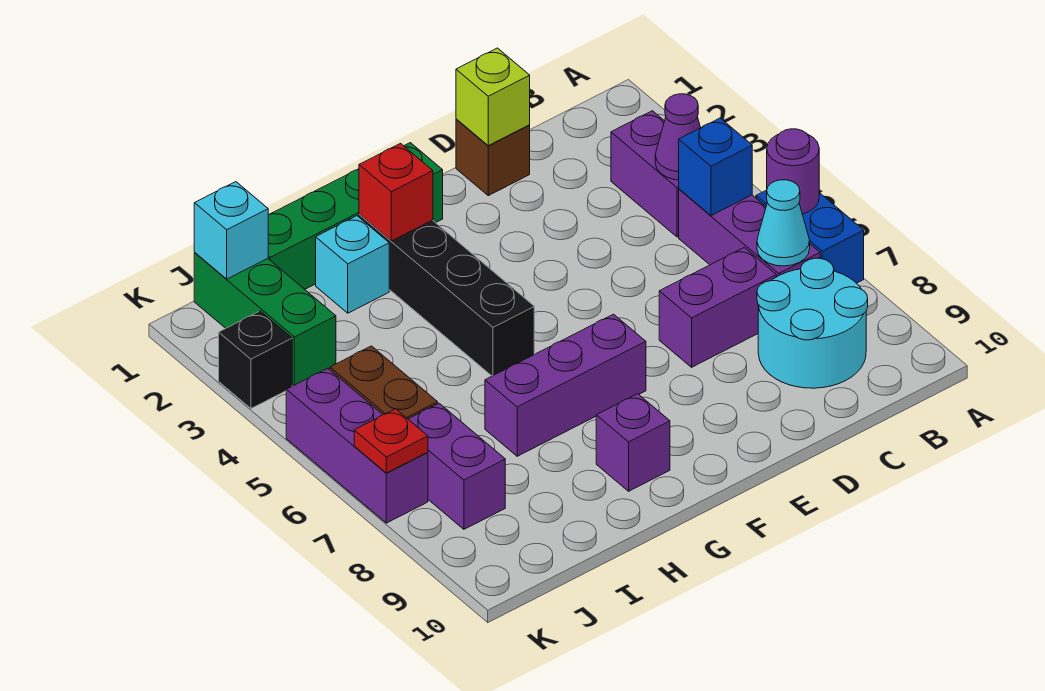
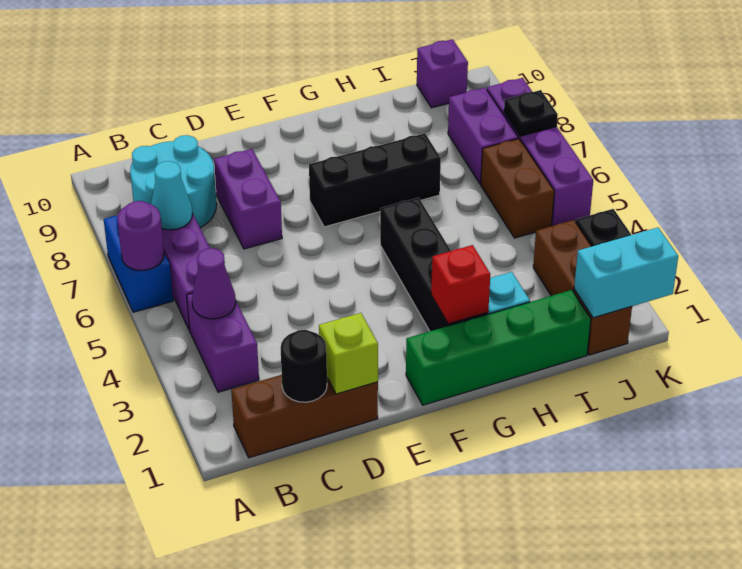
blue brick B5 level 2 -> none
none -> black round brick C1 level 2
purple brick C7:D7 level 1 -> purple brick D7:D8 level 1
brown brick D1 level 1 -> brown brick B1:D1 level 1
purple brick F7:H7 level 1 -> black brick F7:H7 level 1
purple brick G9 level 1 -> purple brick J10 level 1
green brick J1:J3 level 1 -> brown brick J1:J3 level 1
cyan brick J1 level 2 -> cyan brick J1:K1 level 2
purple brick K5:K7 level 1 -> purple brick K5:K8 level 1
red plate K7 level 2 -> black plate K7 level 2

